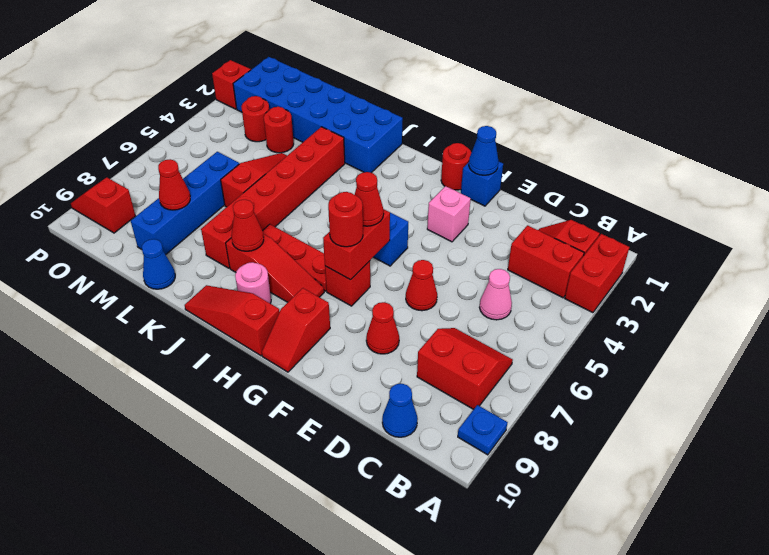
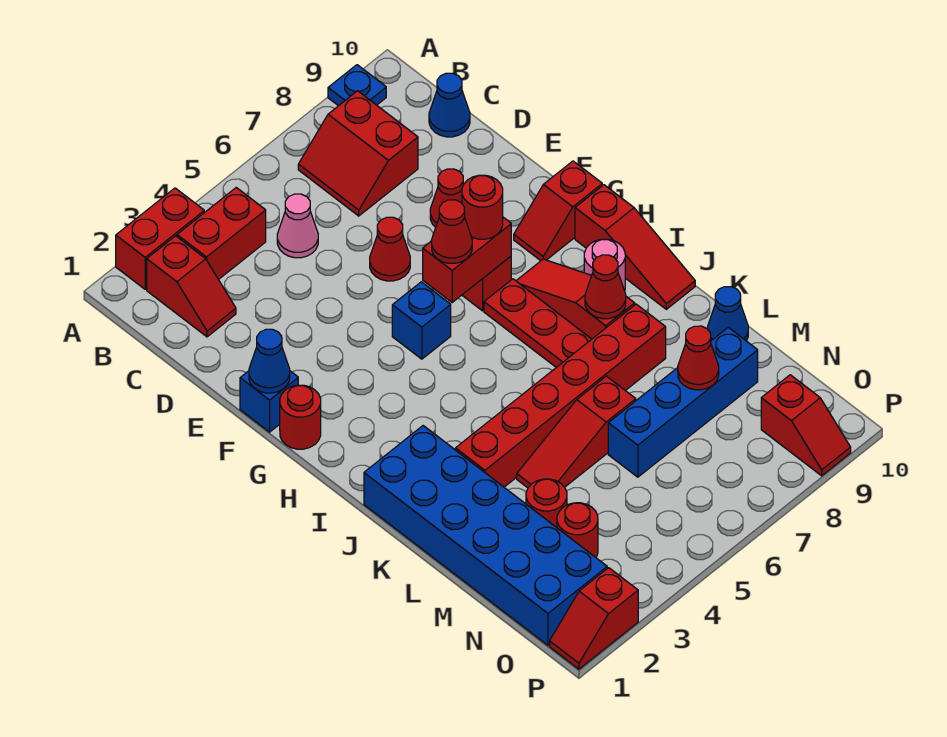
red brick B3:C3 level 1 -> red brick B3:B4 level 1
pink brick F3 level 1 -> none
red slope G9:G10 level 1 top 9 -> red slope G9:G10 level 1 top 10

